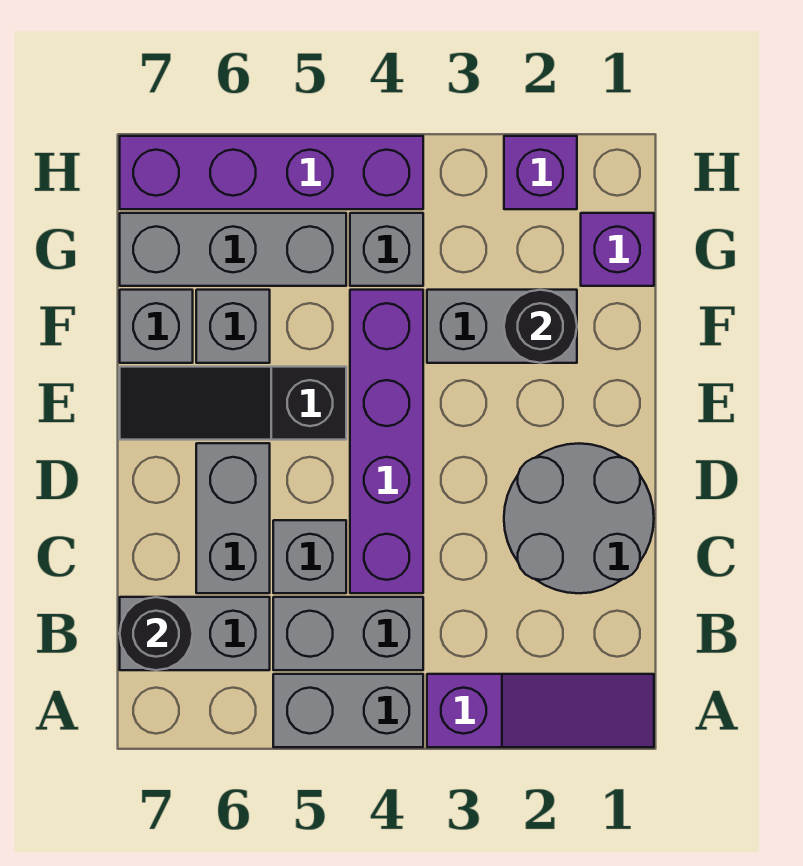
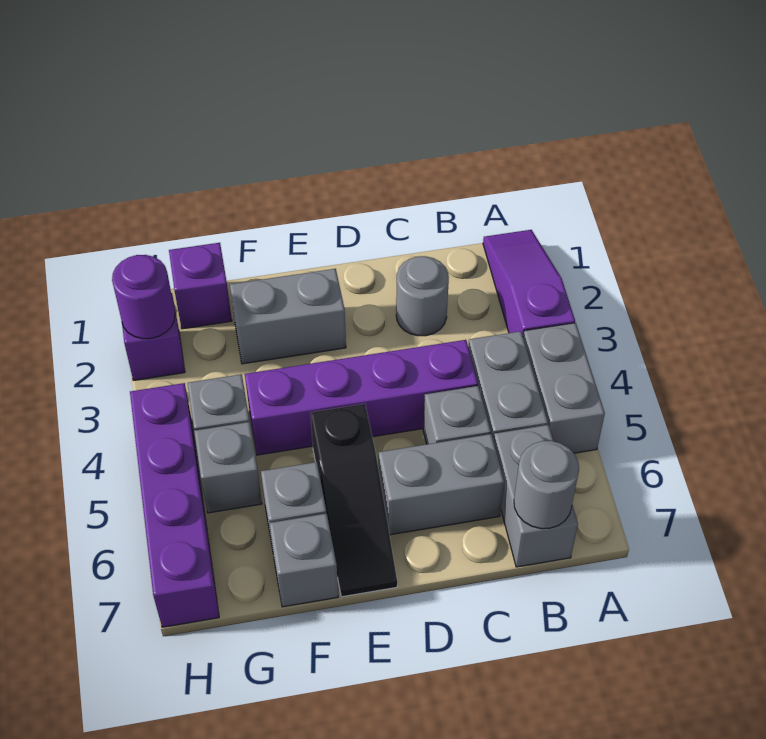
black round brick B7 level 2 -> grey round brick B7 level 2
grey round brick C1:D2 level 1 -> grey round brick C2 level 1
grey brick F2:F3 level 1 -> grey brick E2:F2 level 1
black round brick F2 level 2 -> none
grey brick G5:G7 level 1 -> grey brick G5 level 1
none -> purple round brick H2 level 2

